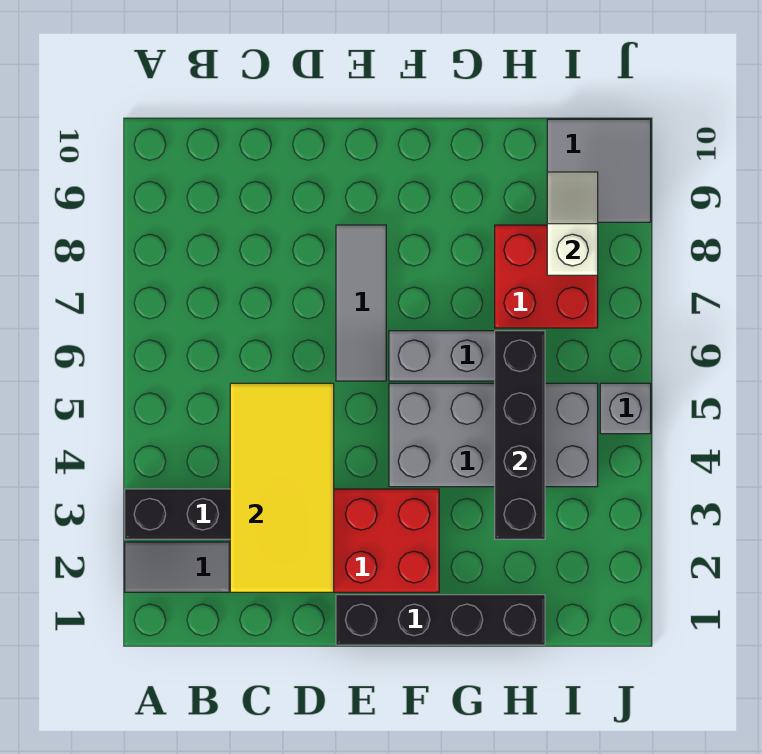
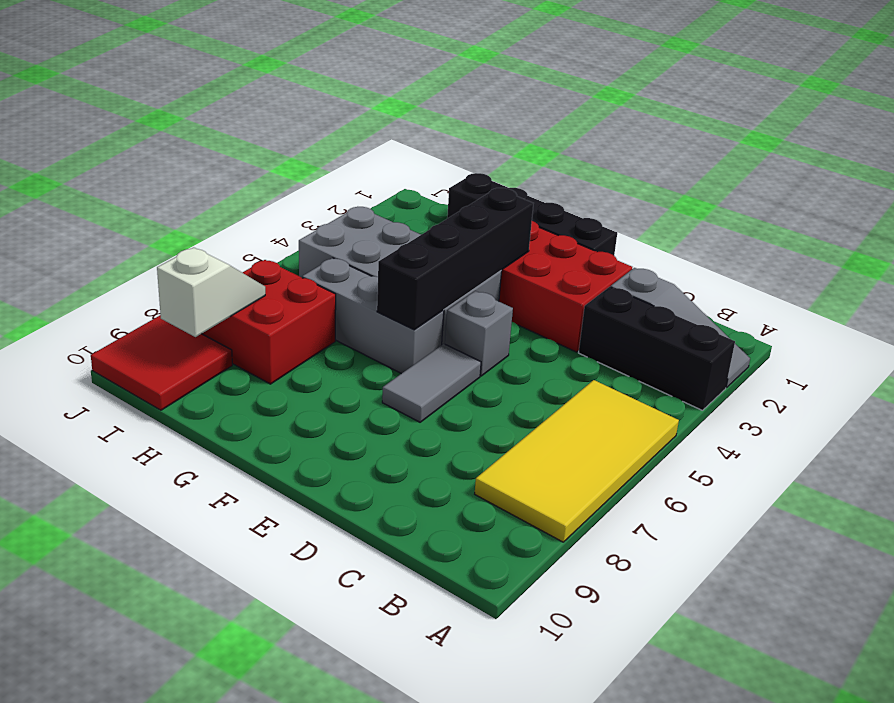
yellow tile C2:D5 level 2 -> yellow tile A5:B8 level 1
grey tile E6:E8 level 1 -> grey tile E6:E7 level 1
black brick H3:H6 level 2 -> black brick F3:F6 level 2
white slope I8:I9 level 2 top 8 -> white slope I8:I9 level 2 top 9
grey tile I9:J10 level 1 -> red tile I9:J10 level 1
grey brick J5 level 1 -> grey brick E5 level 1

